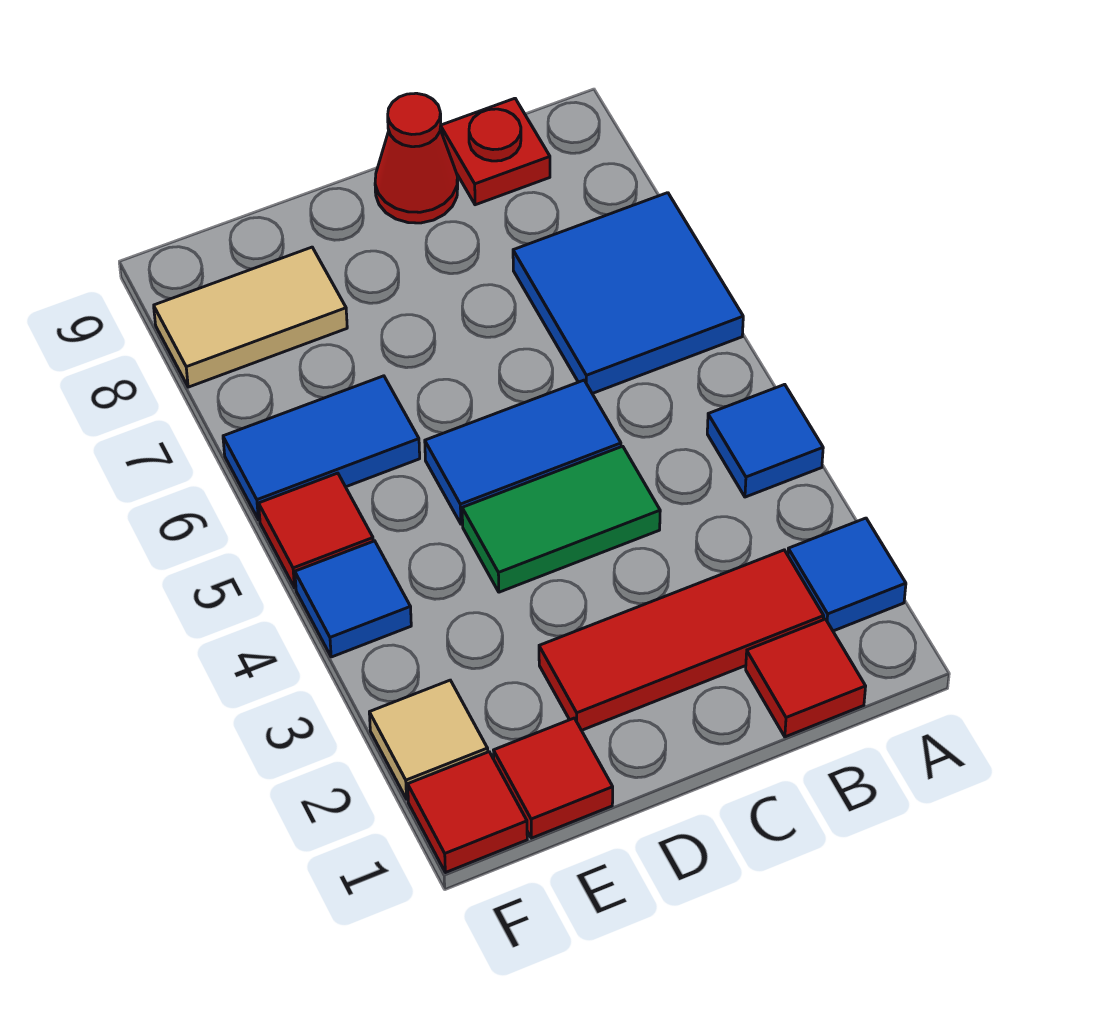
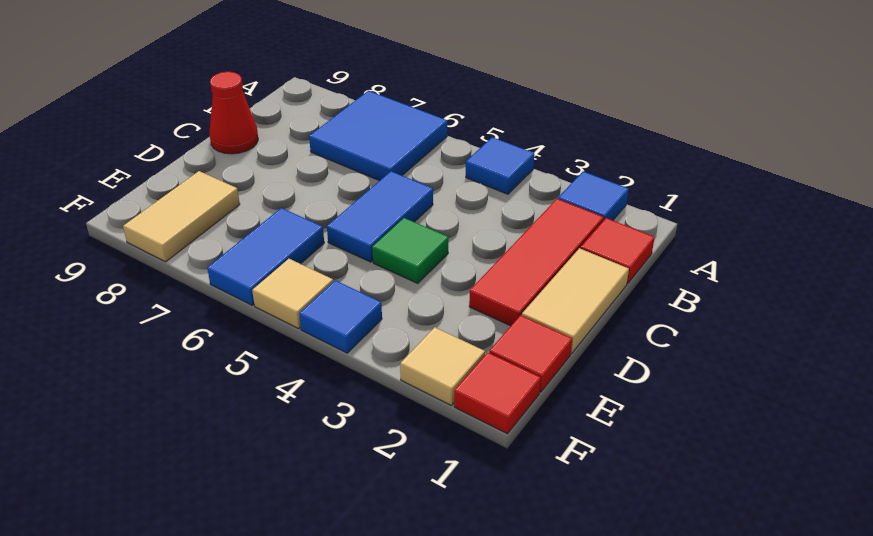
red plate B9 level 1 -> none
none -> tan tile C1:D1 level 1
green tile C4:D4 level 1 -> green tile D4 level 1
red tile F5 level 1 -> tan tile F5 level 1

